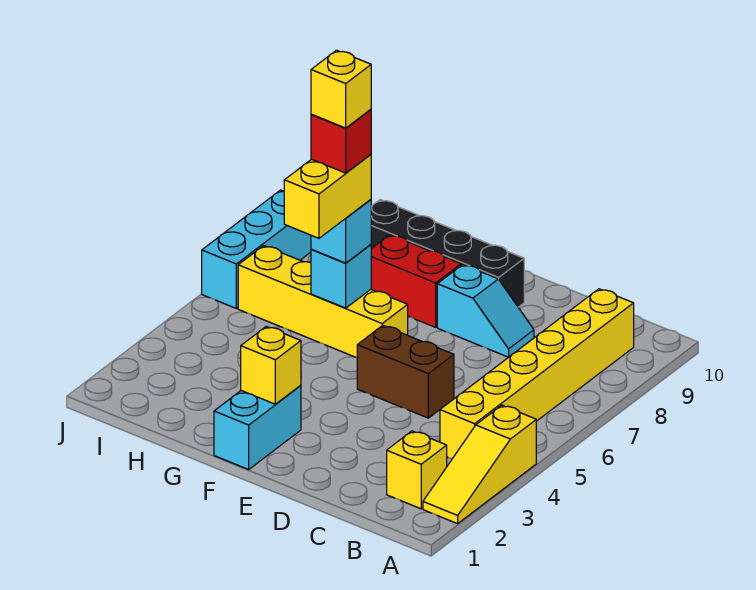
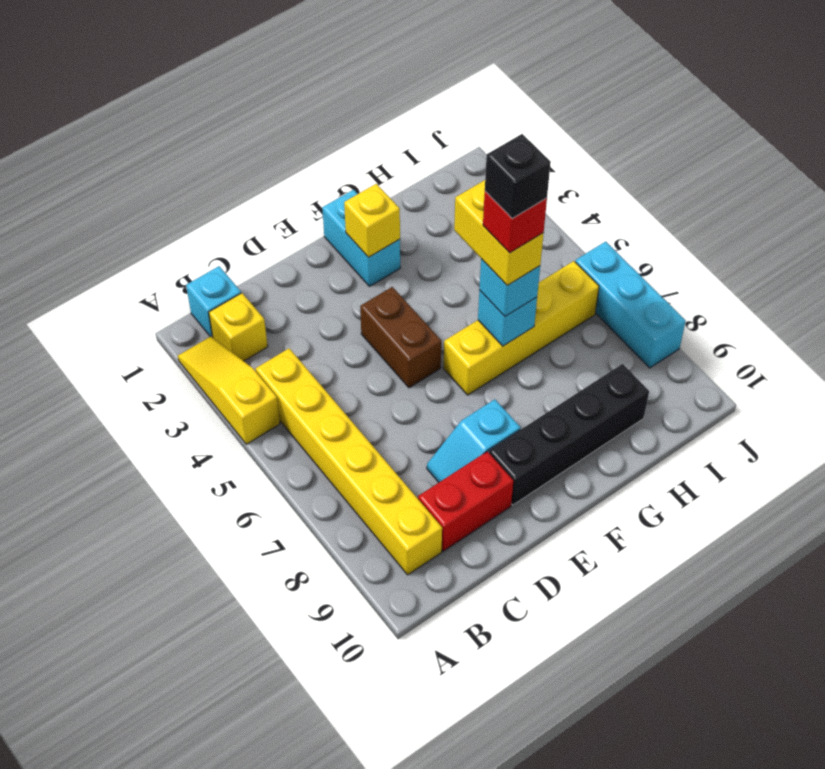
none -> cyan brick B1 level 1
brown brick D5:E5 level 1 -> brown brick E4:E5 level 1
red brick F8:G8 level 1 -> red brick C9:D9 level 1
yellow brick G6 level 6 -> black brick G6 level 6

